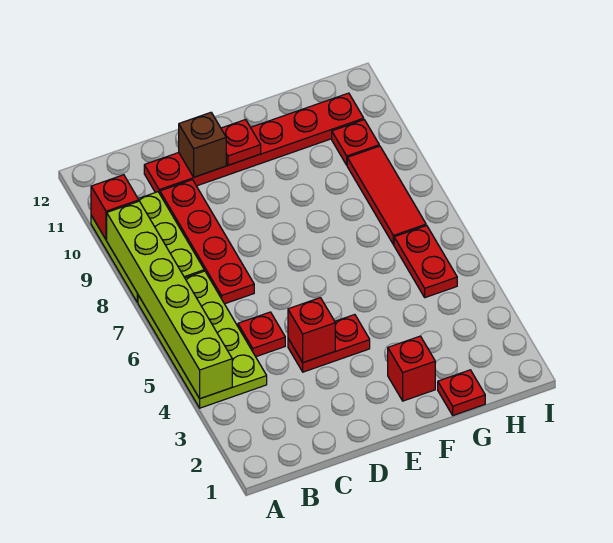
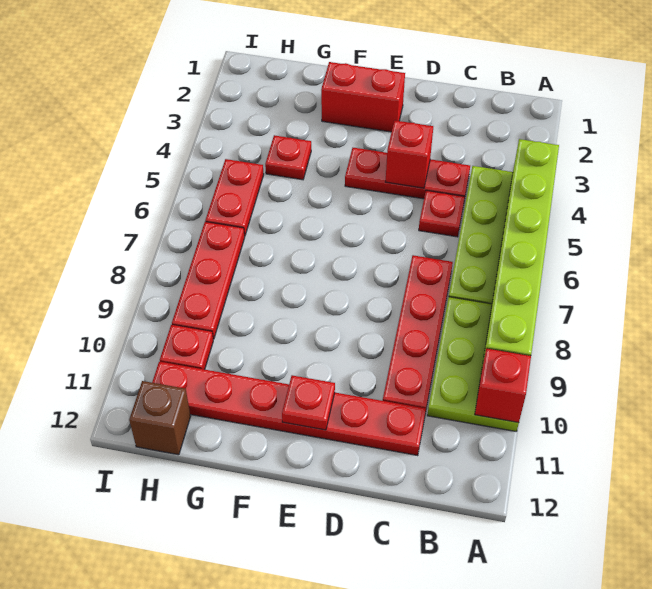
red plate D4:E4 level 1 -> red plate C4:E4 level 1
brown brick D11 level 2 -> brown brick H12 level 1
red brick F2 level 1 -> red brick E2:F2 level 1
red plate G1 level 1 -> red plate G4 level 1
red tile H7:H9 level 1 -> red plate H7:H9 level 1

